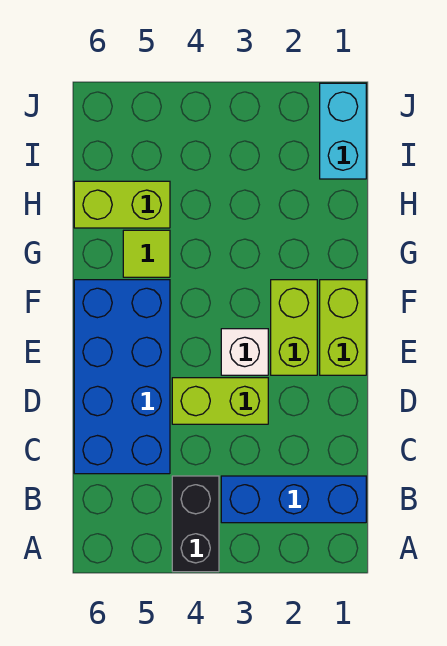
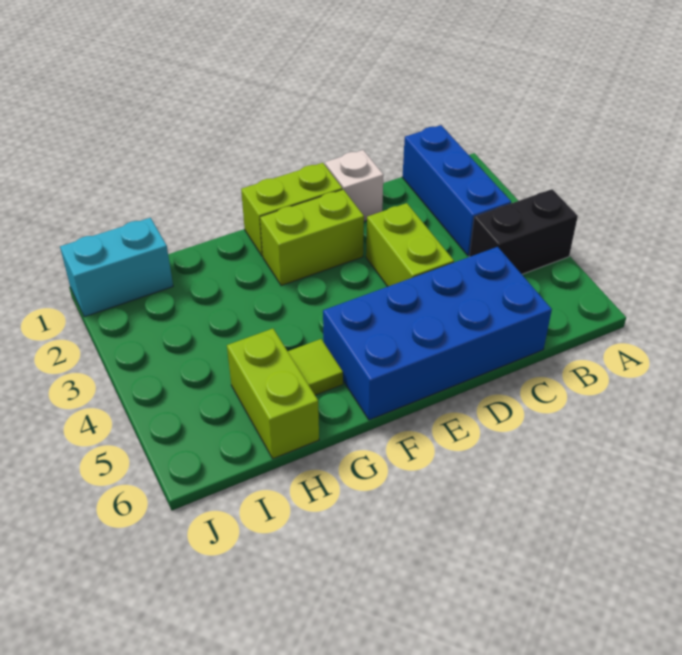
white brick E3 level 1 -> white brick D1 level 1

